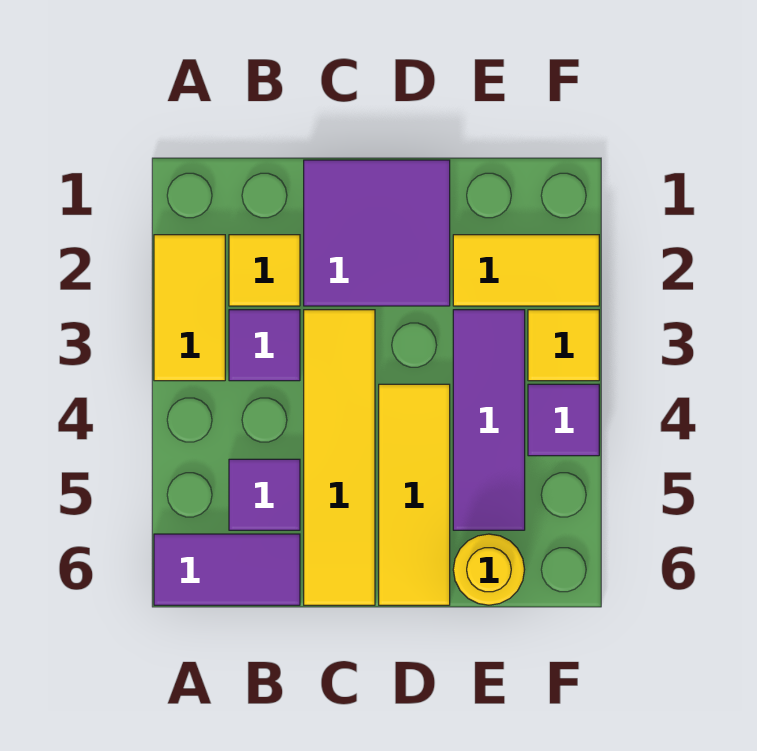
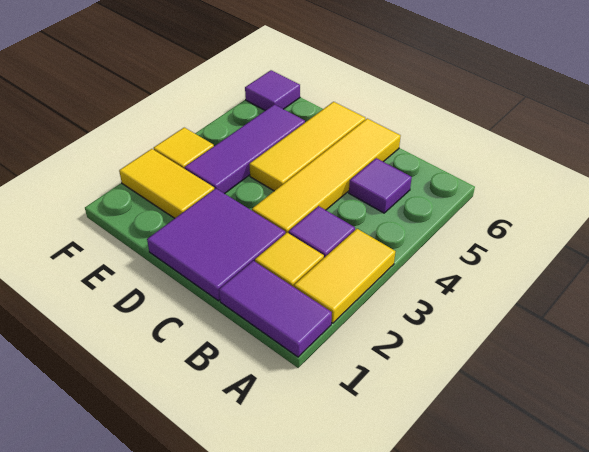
purple tile A6:B6 level 1 -> purple tile A1:B1 level 1
yellow round brick E6 level 1 -> none
purple tile F4 level 1 -> purple tile F6 level 1

